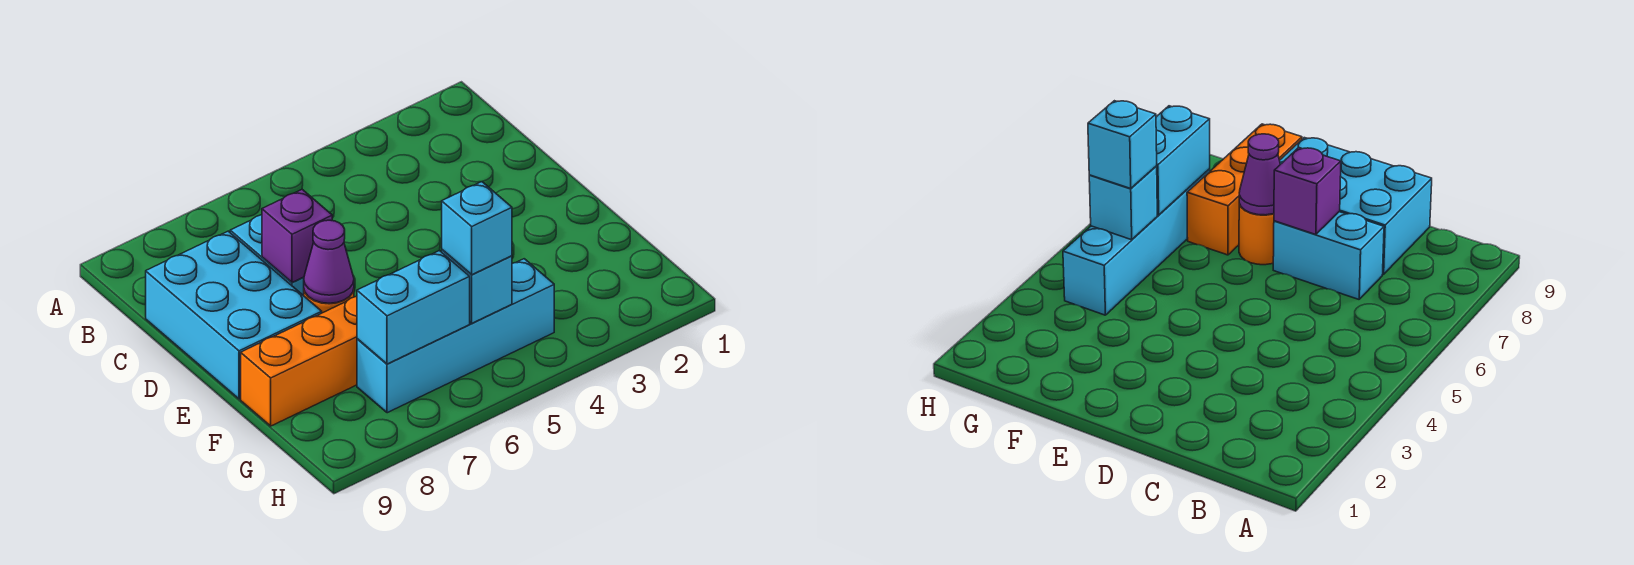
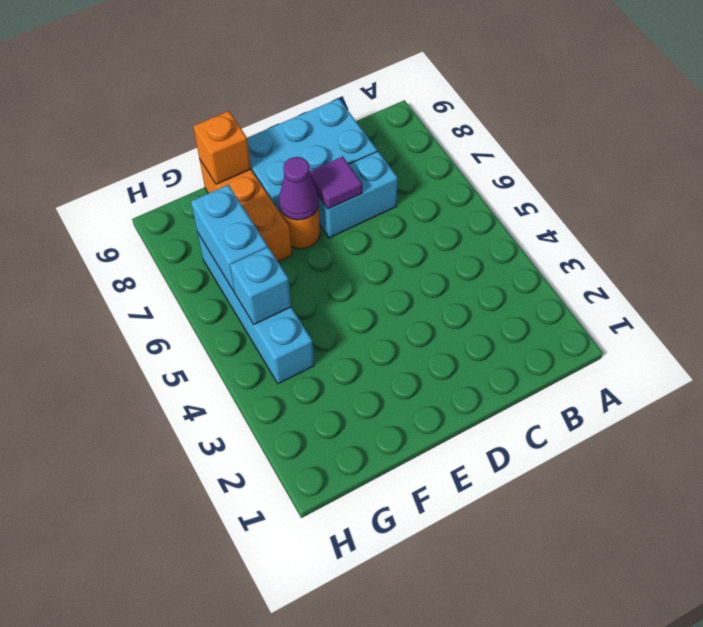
purple brick D7 level 2 -> purple tile D7 level 2
none -> orange brick F9 level 2
cyan brick G5 level 3 -> none

